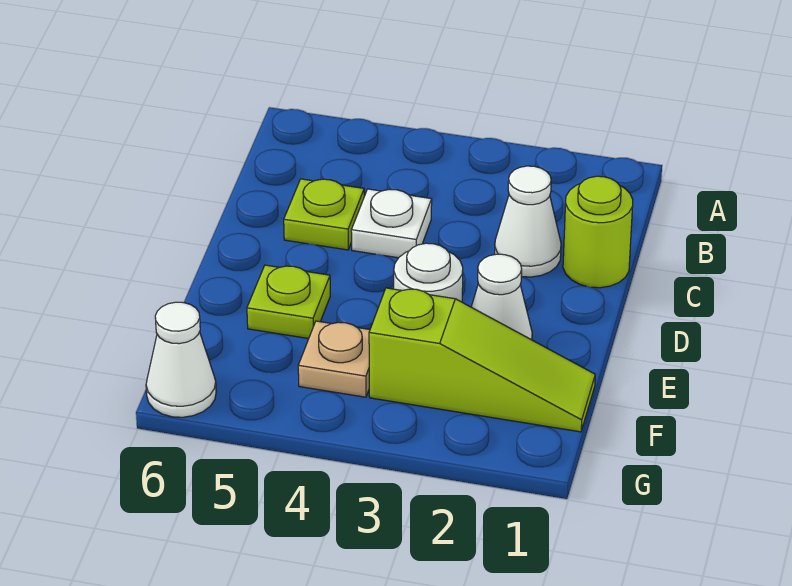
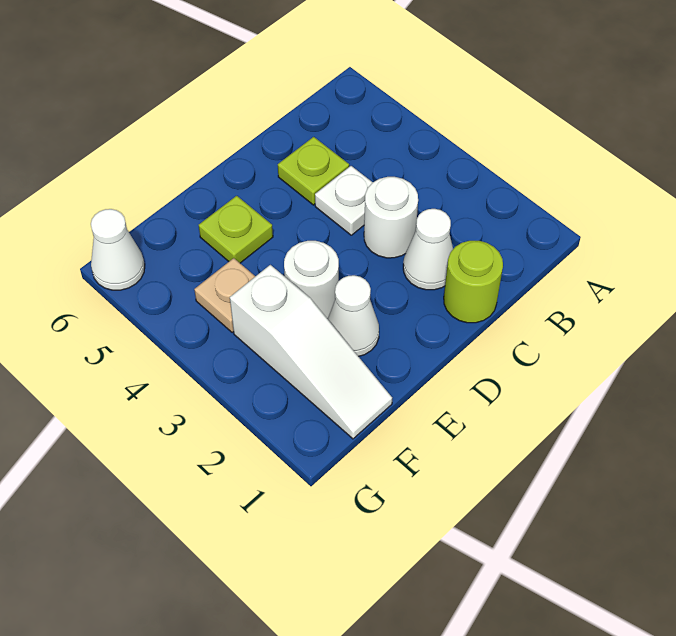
none -> white round brick C3 level 1
lime slope F1:F3 level 1 top 3 -> white slope F1:F3 level 1 top 3

